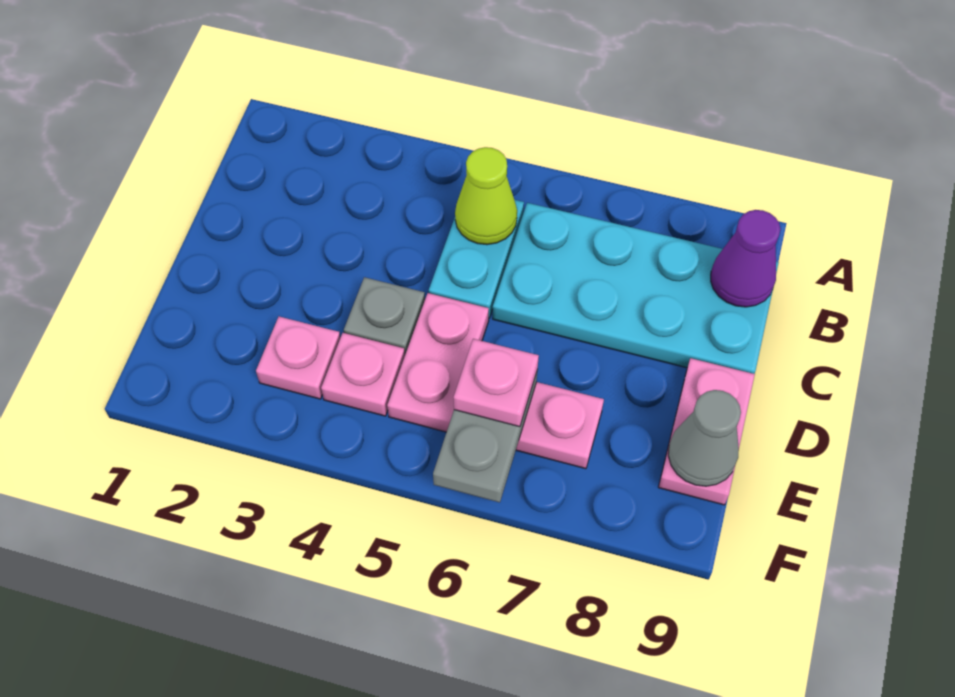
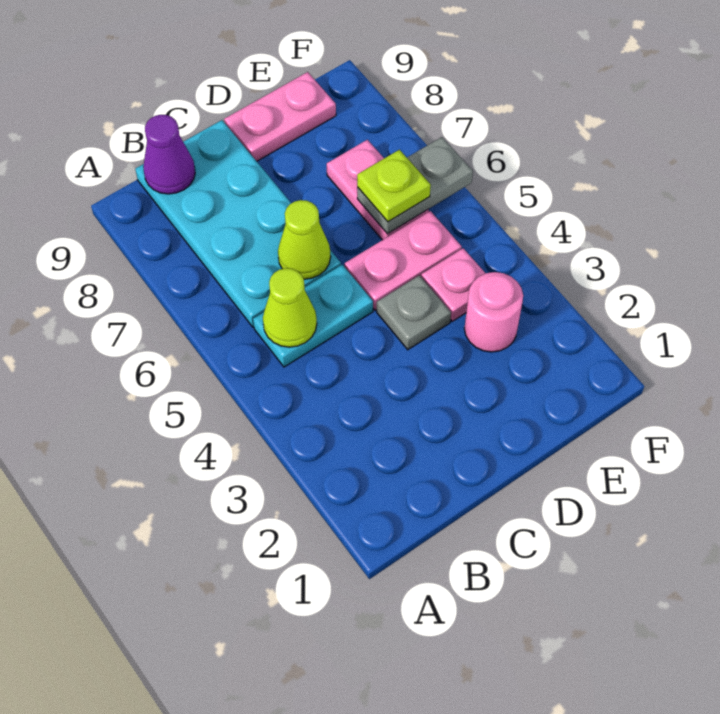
none -> lime cone C6 level 2
pink plate E3 level 1 -> pink round brick E3 level 1
pink plate E6 level 3 -> lime plate E6 level 3
grey cone E9 level 2 -> none

